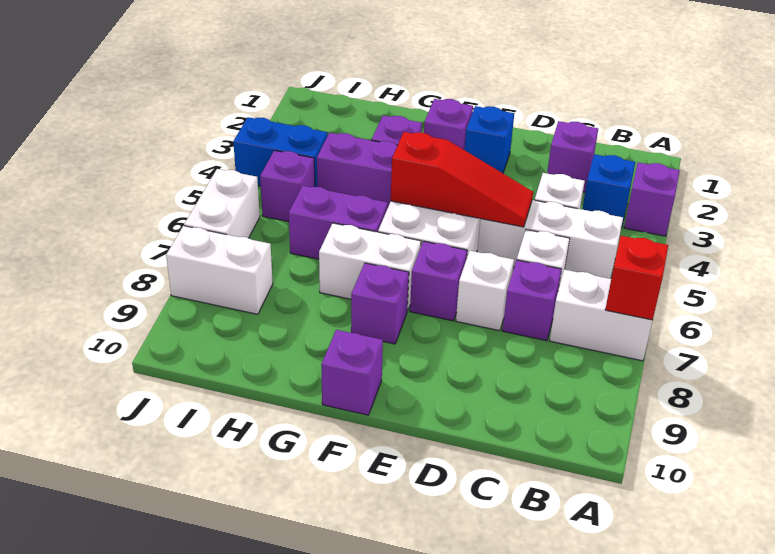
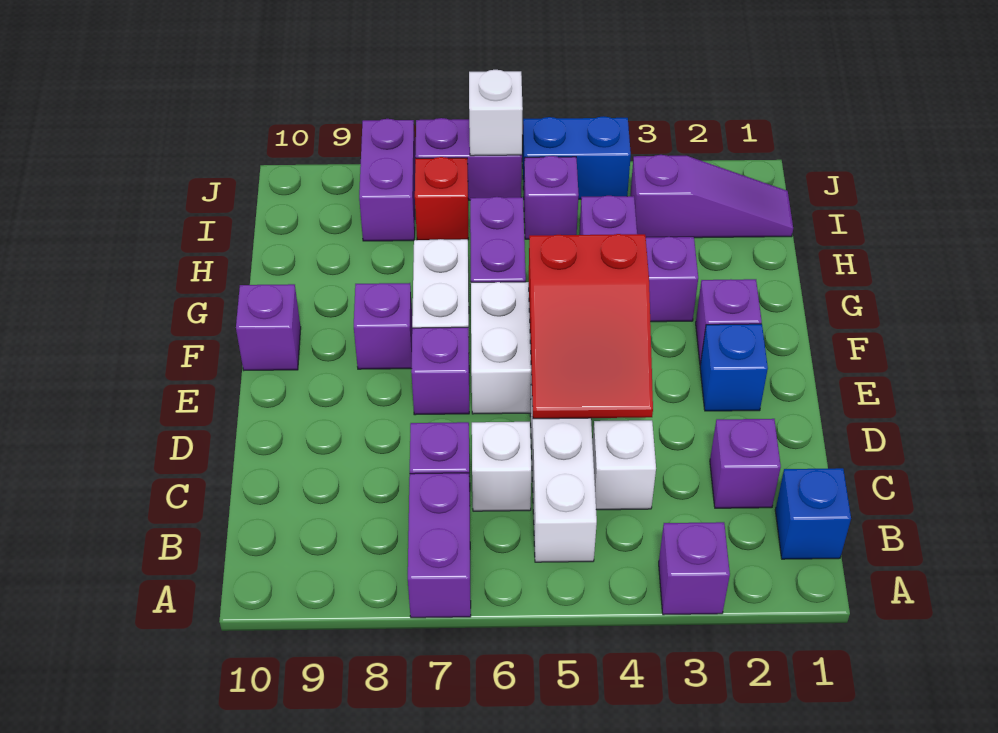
white brick A7:B7 level 1 -> purple brick A7:B7 level 1
red brick A7 level 2 -> red brick I7 level 1
blue brick B3 level 1 -> blue brick B1 level 1
red slope D5:F5 level 2 top F -> red slope D4:F5 level 2 top F
white brick D7 level 1 -> white brick J6 level 2
none -> purple slope I1:I3 level 1 top 3
blue brick I4:J4 level 1 -> blue brick J4:J5 level 1
white brick I8:J8 level 1 -> purple brick I8:J8 level 1
white brick J6:J7 level 1 -> purple brick J6:J7 level 1

